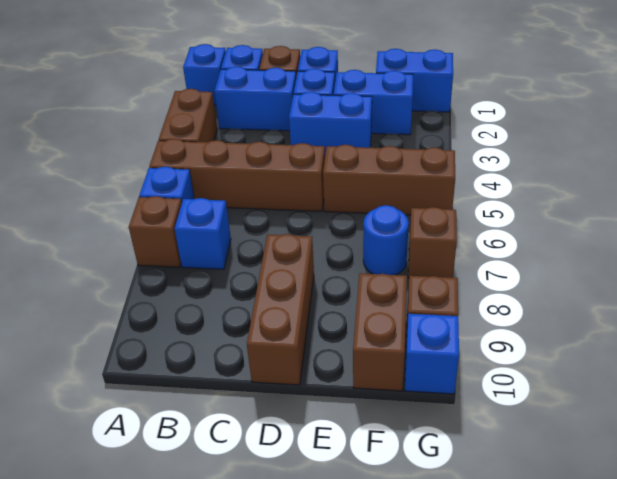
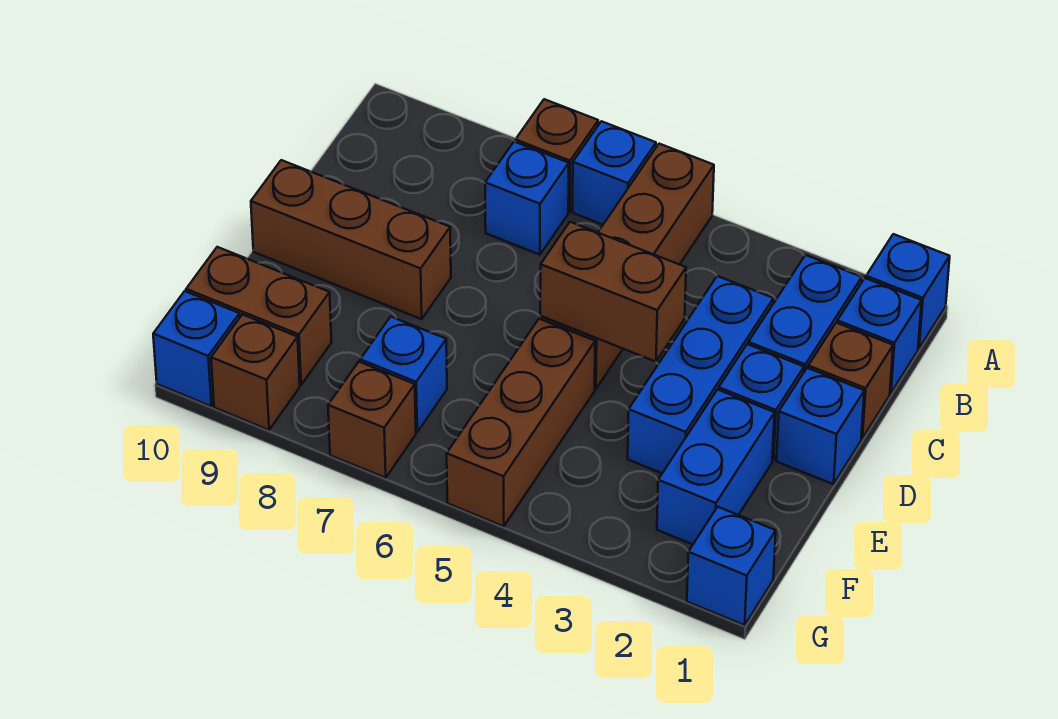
brown brick A3:A4 level 1 -> brown brick D4:D5 level 2
blue brick D3:E3 level 1 -> blue brick C3:E3 level 1
blue brick F1:G1 level 1 -> blue brick G1 level 1
blue round brick F7 level 1 -> blue brick F7 level 1

